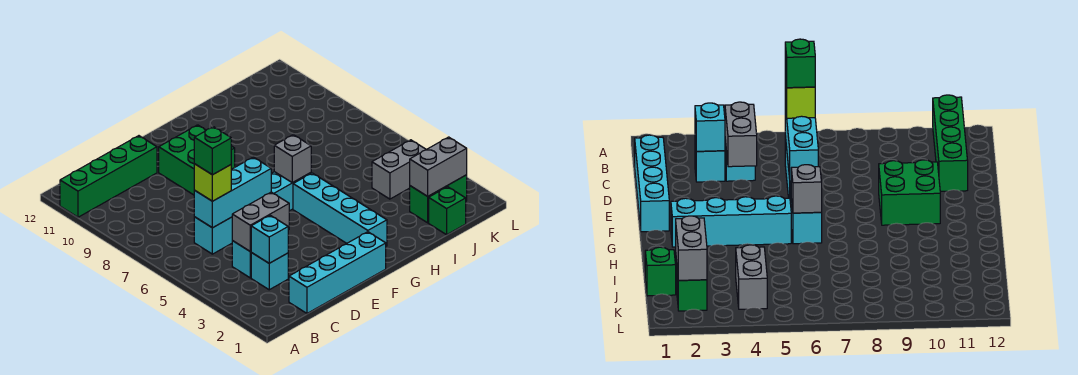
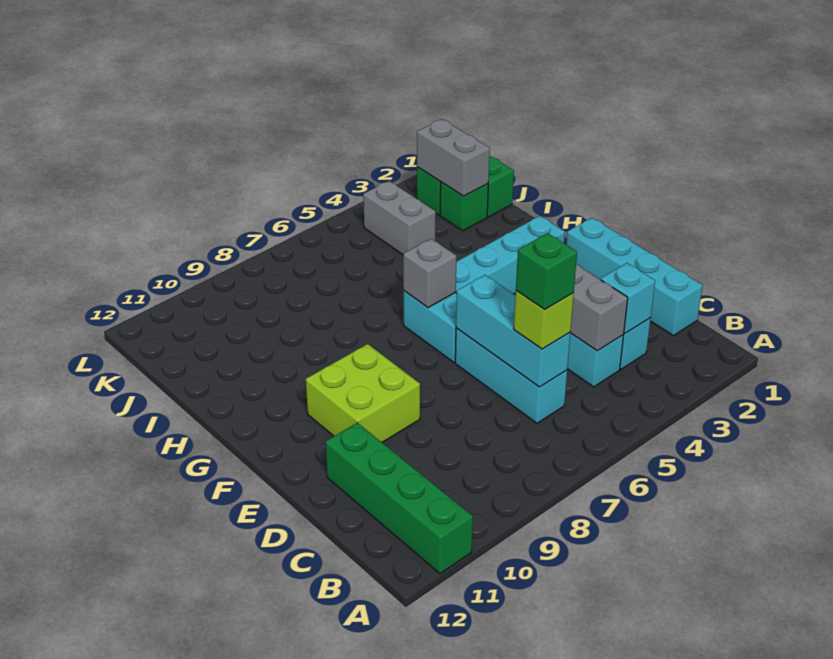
green brick E9:F10 level 1 -> lime brick E9:F10 level 1

